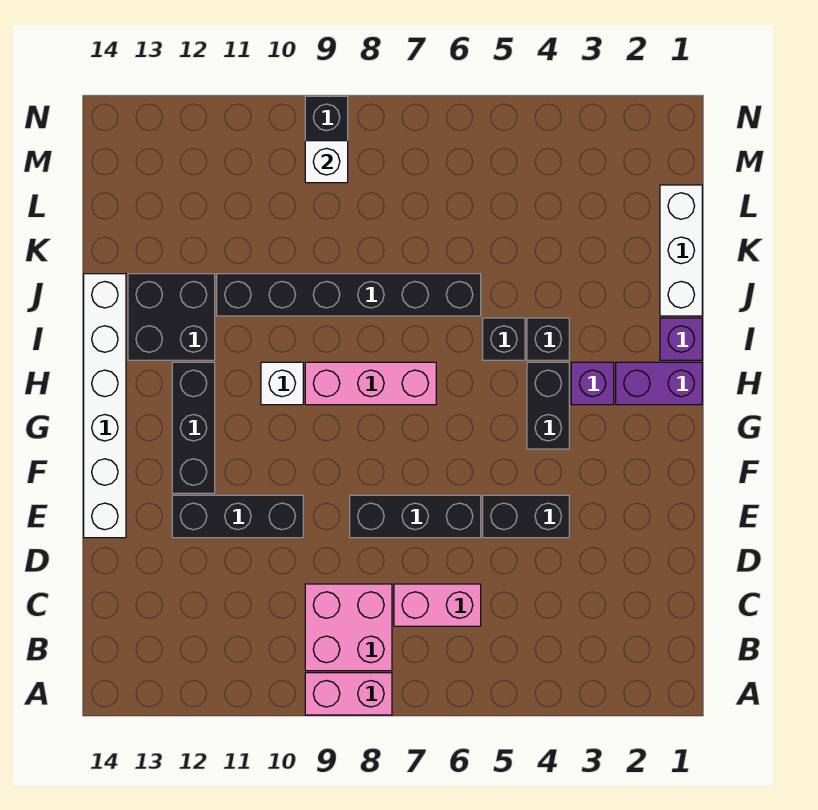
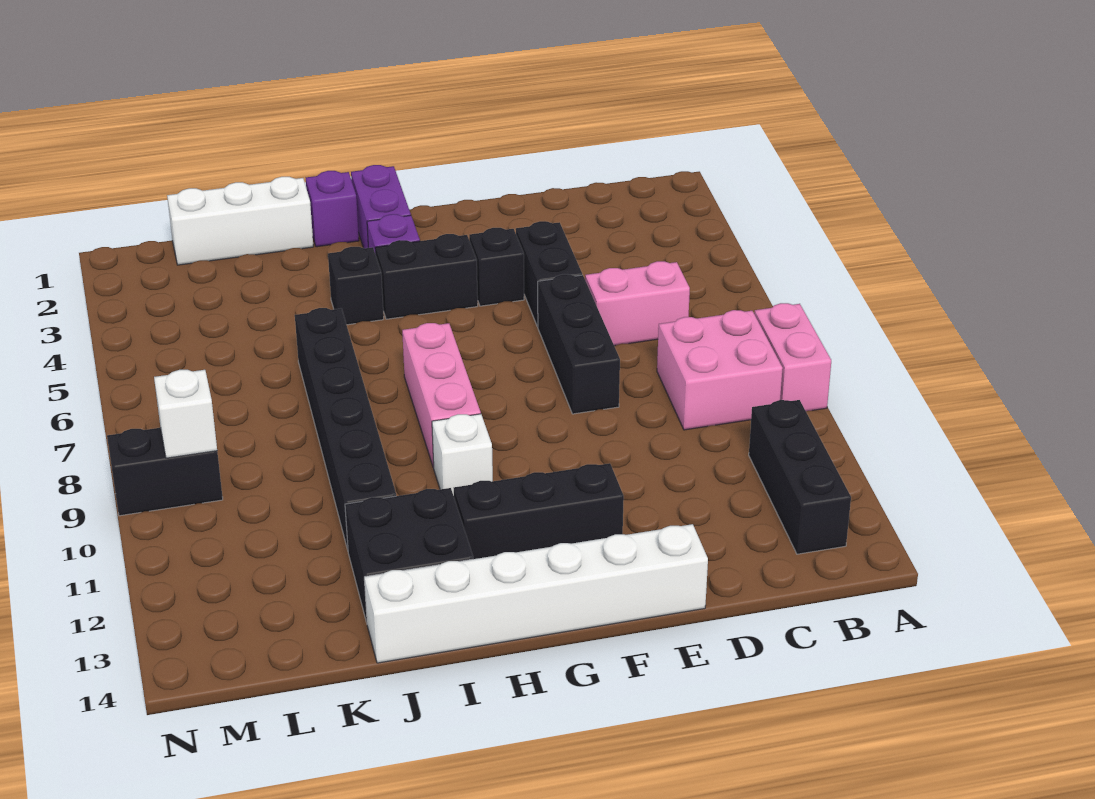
pink brick C6:C7 level 1 -> pink brick C6:D6 level 1
black brick E10:E12 level 1 -> black brick B11:B13 level 1
black brick I5 level 1 -> black brick F4 level 1

